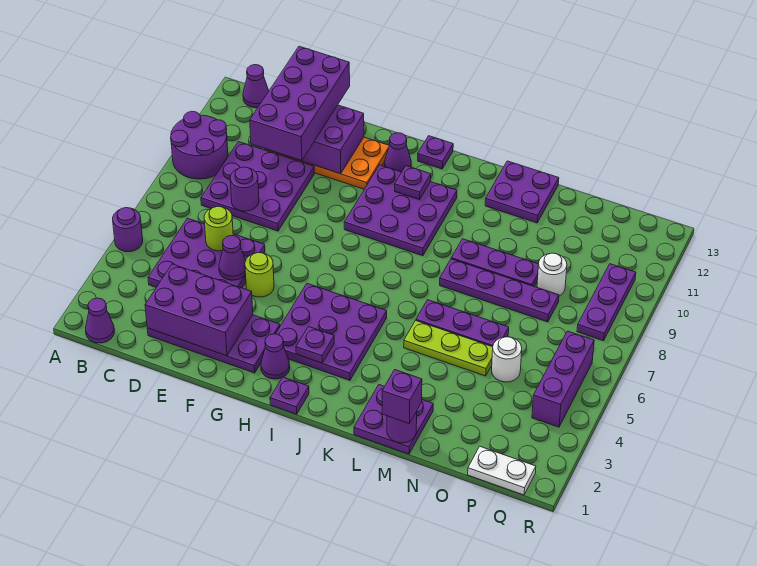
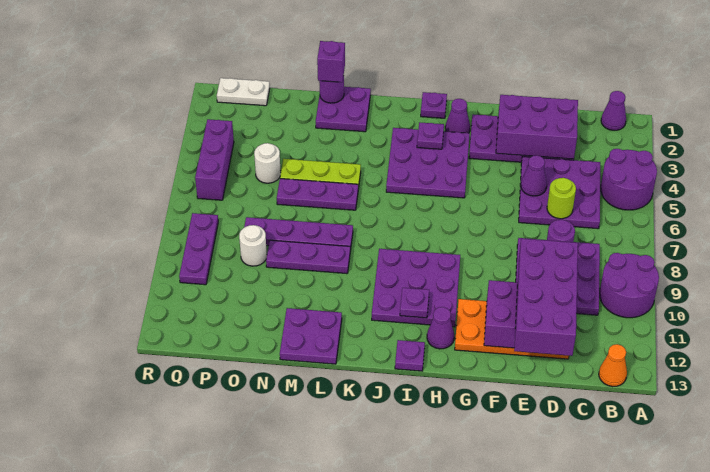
purple round brick A5 level 1 -> purple round brick A4:B5 level 1
purple cone B13 level 1 -> orange cone B13 level 1
lime round brick F5 level 1 -> none

